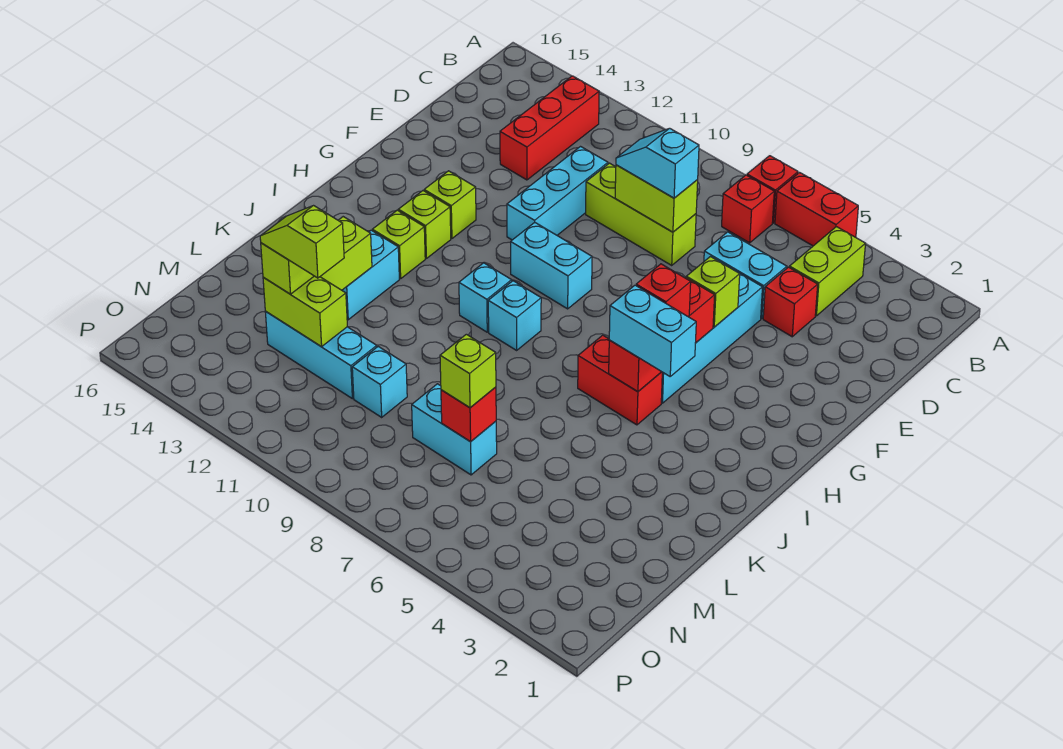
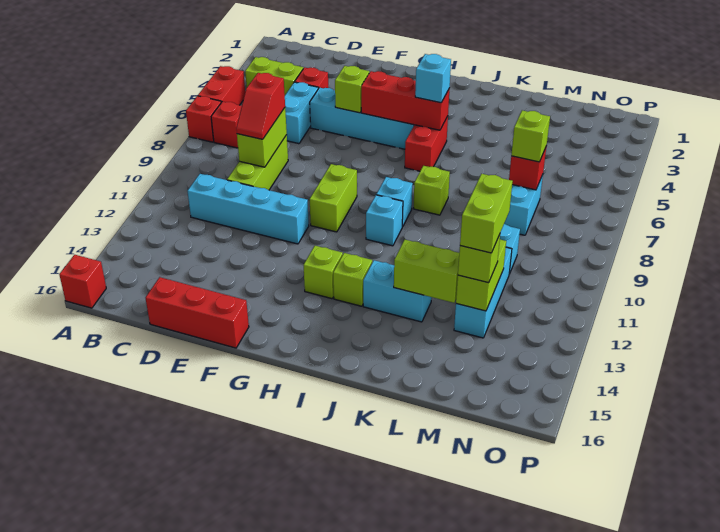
red brick B13:D13 level 1 -> red brick D16:F16 level 1
cyan slope D8:D9 level 3 top 8 -> red slope D8:D9 level 3 top 8
cyan brick D11:F11 level 1 -> cyan brick C11:F11 level 1
cyan brick G9:G10 level 1 -> lime brick G9:G10 level 1
lime brick G13 level 1 -> lime brick J8 level 1
red brick H5 level 3 -> red brick A16 level 1
cyan brick I4:I5 level 3 -> cyan brick I5 level 3
lime slope M12:M13 level 4 top 12 -> lime brick M12:M13 level 4

